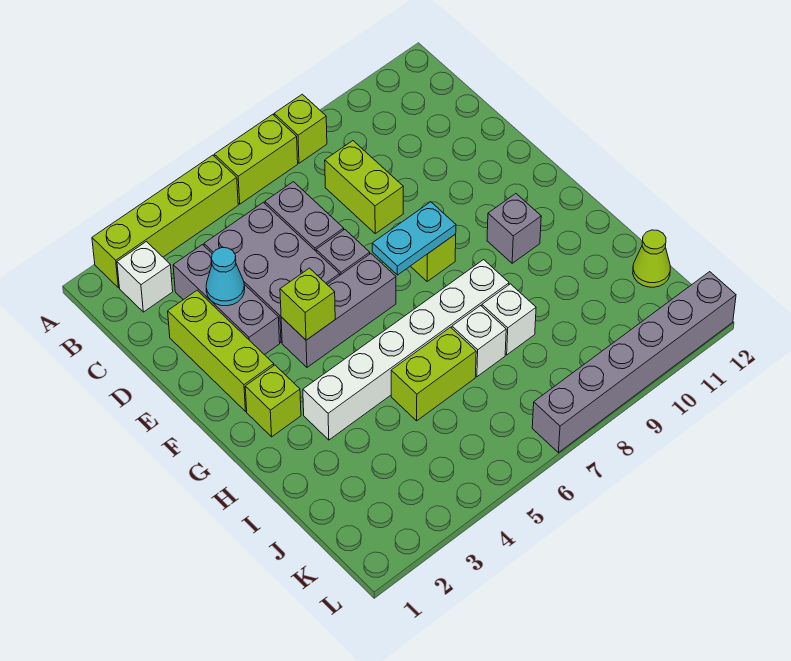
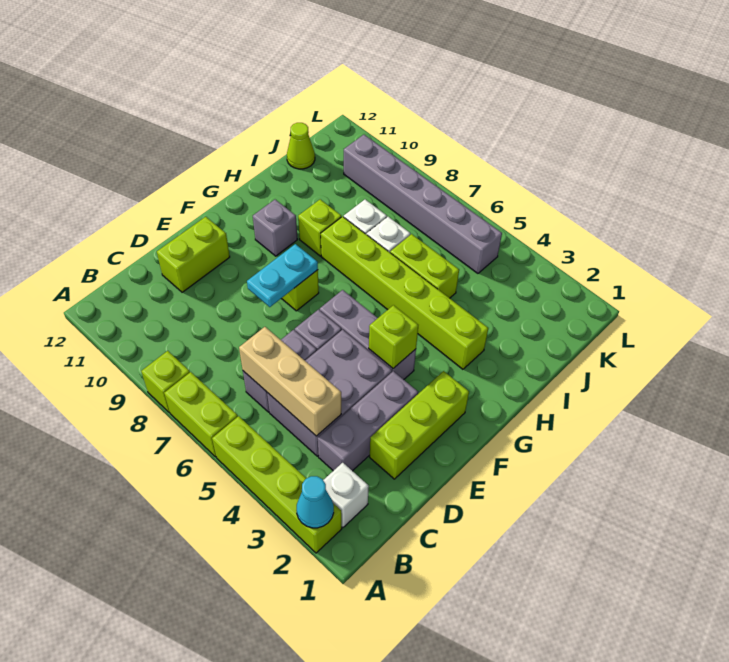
none -> tan brick C4:C6 level 2
lime brick C8:D8 level 1 -> lime brick D11:E11 level 1
cyan cone D3 level 2 -> cyan cone A2 level 2
cyan plate F7:F8 level 2 -> cyan plate E8:F8 level 2
lime brick G2 level 1 -> lime brick H9 level 1
white brick H3:H8 level 1 -> lime brick H3:H8 level 1
grey brick L7:L12 level 1 -> grey brick K5:K10 level 1

